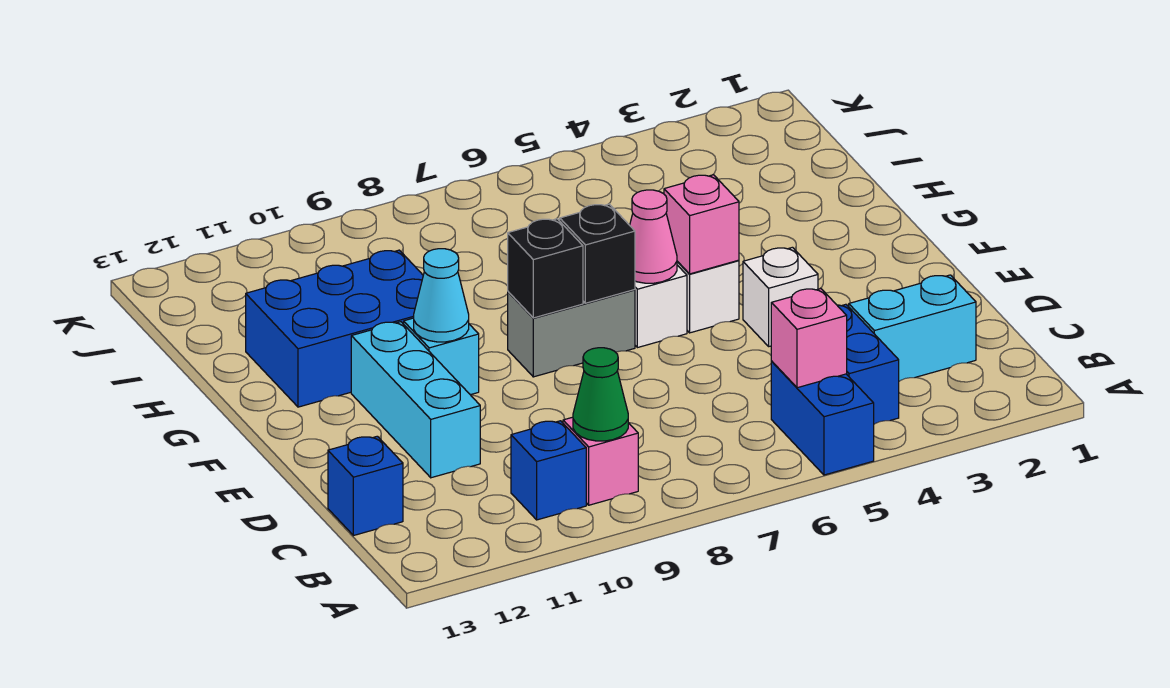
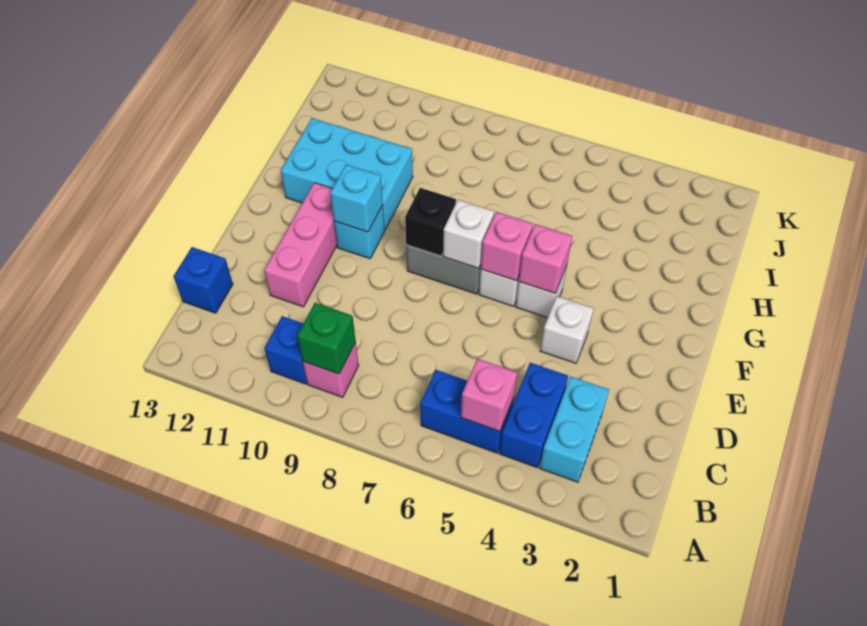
blue brick A5:B5 level 1 -> blue brick B5:B6 level 1
green cone B9 level 2 -> green brick B9 level 2
cyan brick C2:C3 level 1 -> cyan brick B3:C3 level 1
cyan brick D11:F11 level 1 -> pink brick D11:F11 level 1
pink cone F6 level 2 -> pink brick F6 level 2
black brick F7 level 2 -> white brick F7 level 2
cyan cone F10 level 2 -> cyan brick F10 level 2
blue brick G10:H12 level 1 -> cyan brick G10:H12 level 1

